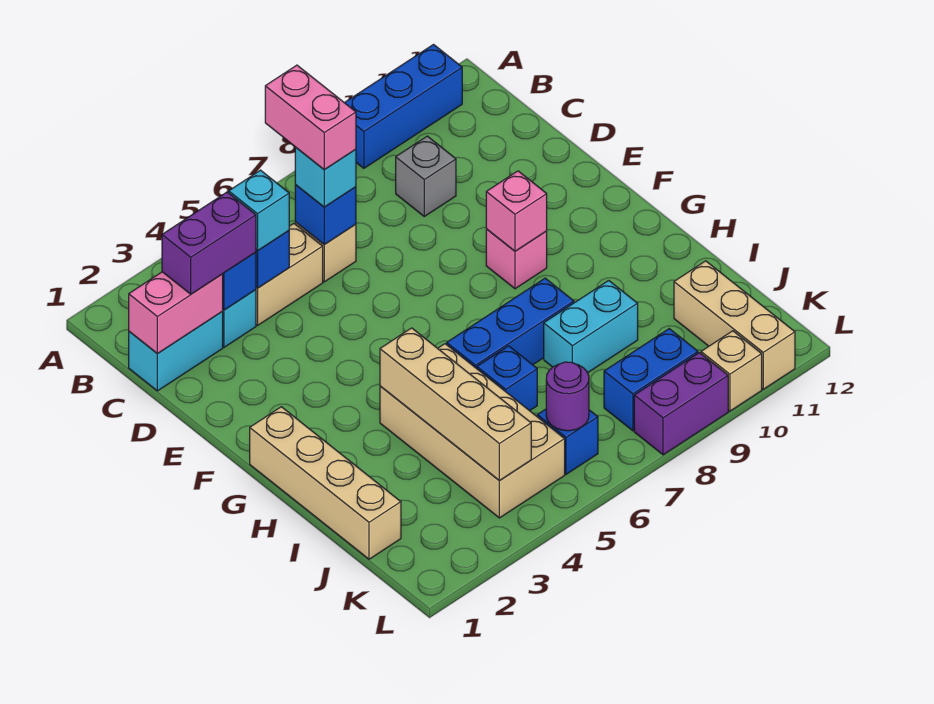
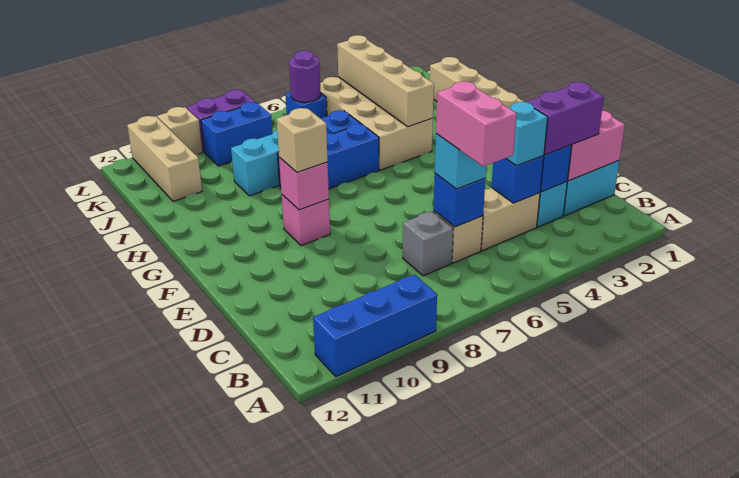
grey brick C9 level 1 -> grey brick C7 level 1
none -> tan brick F9 level 3

